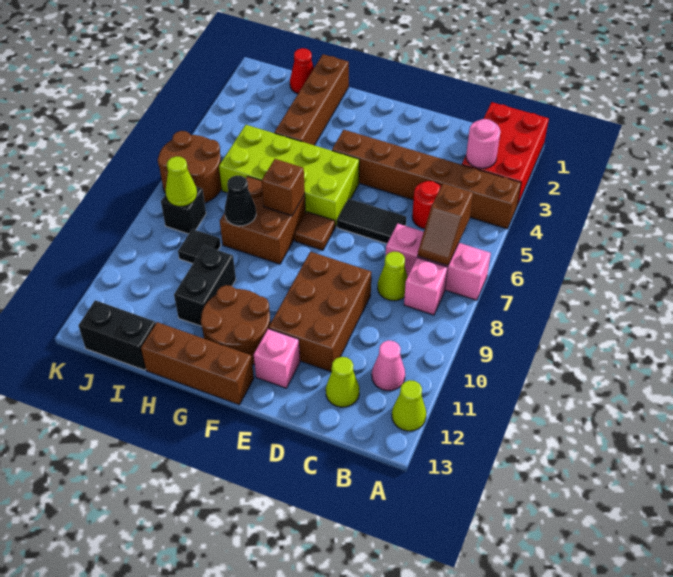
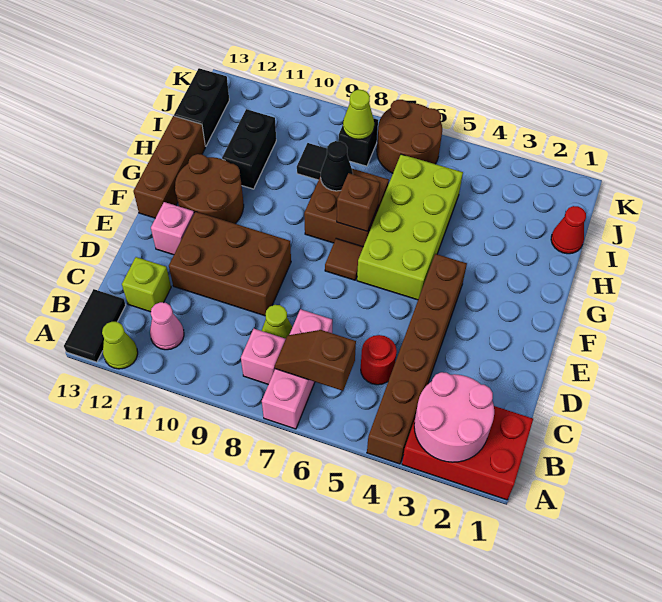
pink round brick B3 level 2 -> pink round brick A2:B3 level 2
lime cone C12 level 1 -> lime brick C12 level 1
black tile D6:E6 level 1 -> black tile A13:B13 level 1
brown brick H1:H4 level 1 -> none
black brick H10:H11 level 1 -> black brick H11:I11 level 1

